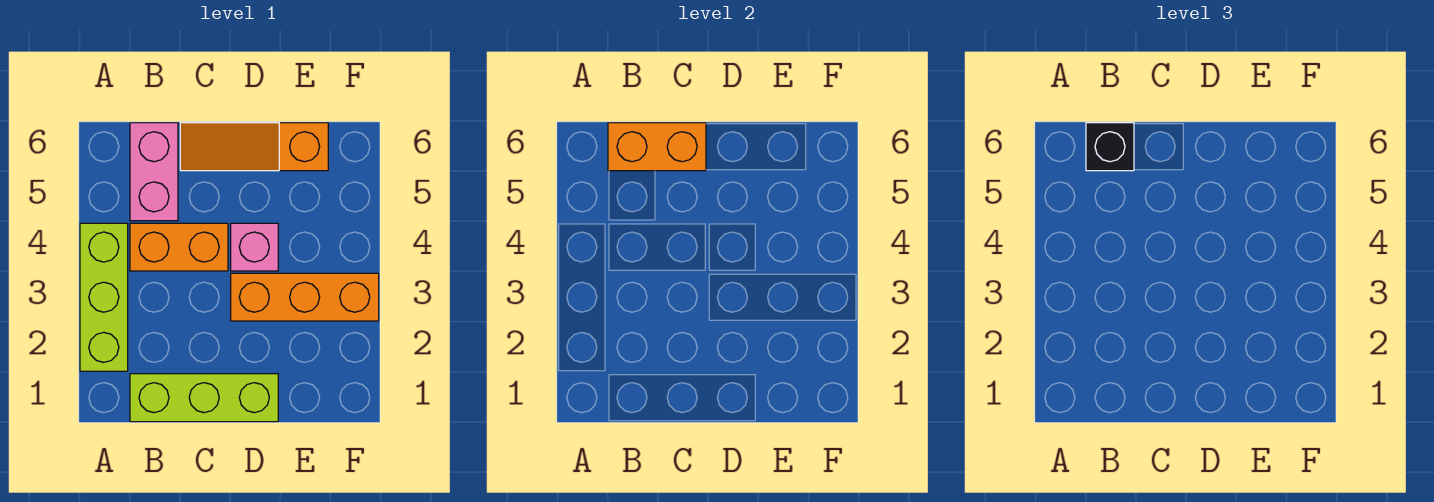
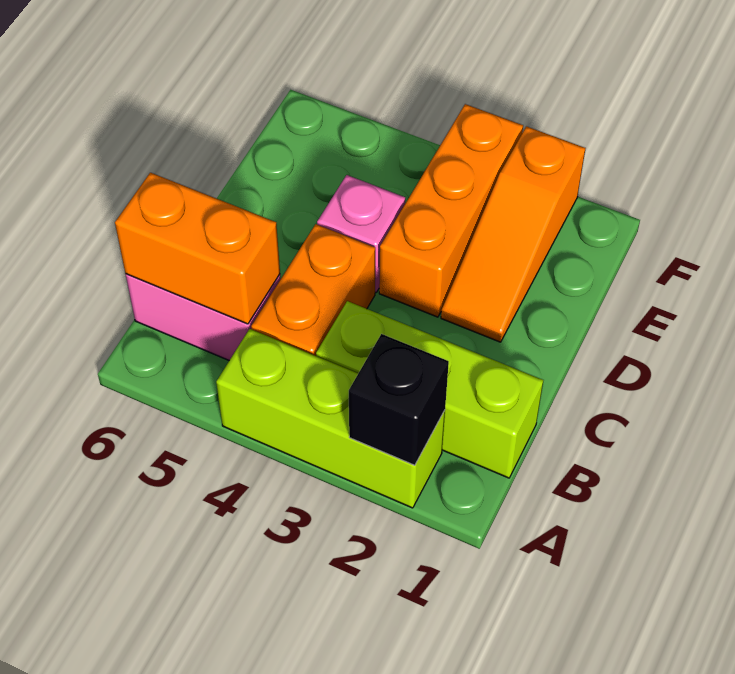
lime brick B1:D1 level 1 -> lime brick B1:B3 level 1
orange brick B6:C6 level 2 -> orange brick B5:B6 level 2
black brick B6 level 3 -> black brick A2 level 2
orange slope C6:E6 level 1 top E -> orange slope D2:F2 level 1 top F

